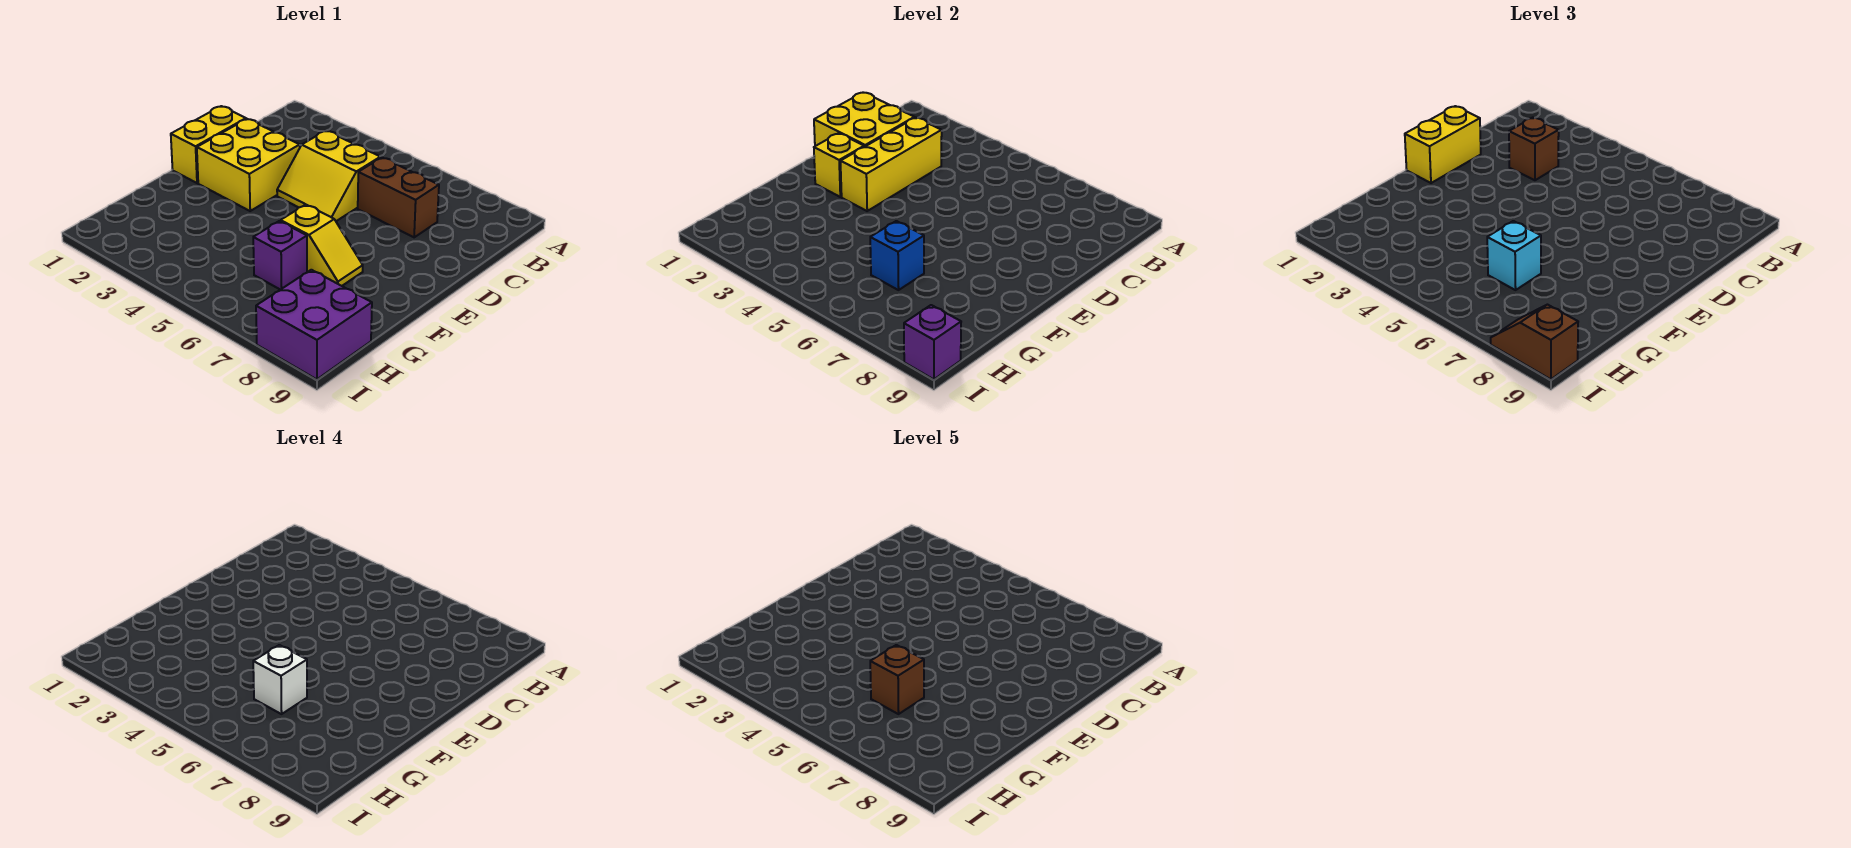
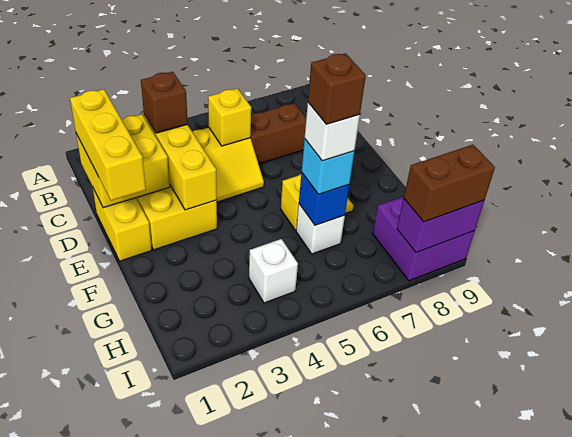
yellow brick D1:E1 level 3 -> yellow brick C1:E1 level 3
yellow brick E2 level 2 -> yellow brick C5 level 2
purple brick G6 level 1 -> white brick G6 level 1
none -> white brick H4 level 1
brown slope I8:I9 level 3 top 9 -> brown brick I8:I9 level 3
purple brick I9 level 2 -> purple brick I8:I9 level 2

